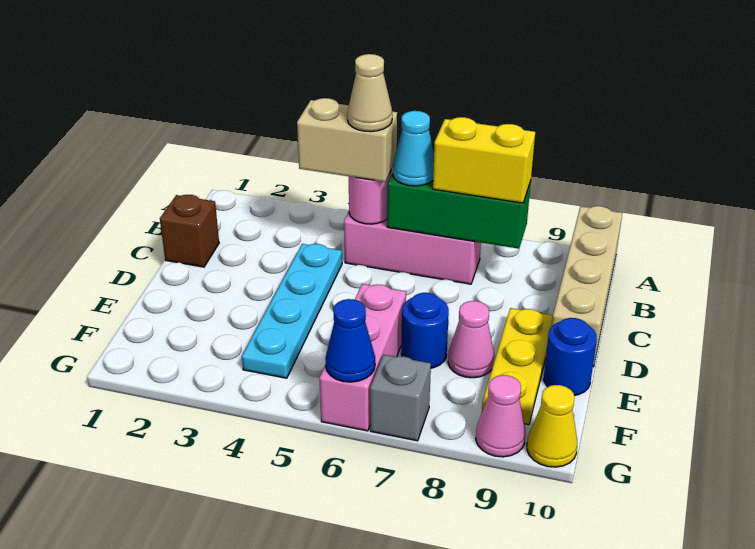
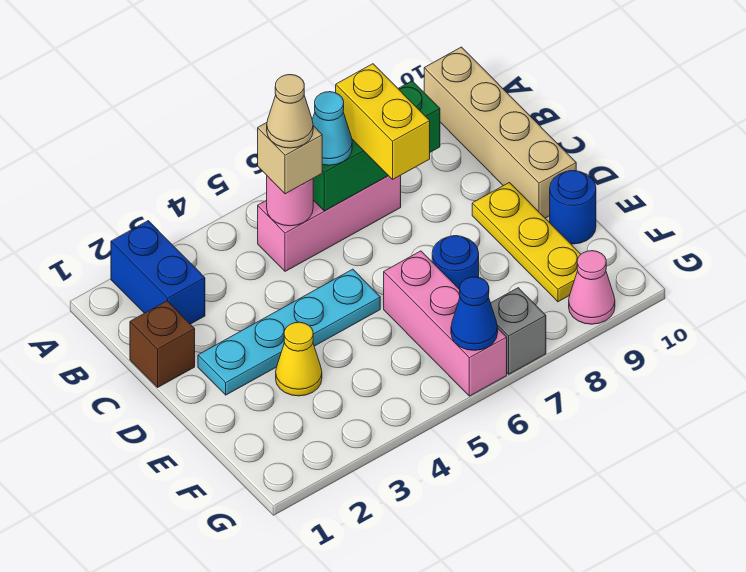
none -> blue brick A2:B2 level 1
tan brick B4:B5 level 3 -> tan brick B5 level 3
yellow brick B7:B8 level 3 -> yellow brick B7:C7 level 3
cyan plate C4:F4 level 1 -> cyan plate D2:D5 level 1
pink cone E8 level 1 -> none
yellow cone G10 level 1 -> yellow cone E3 level 1

